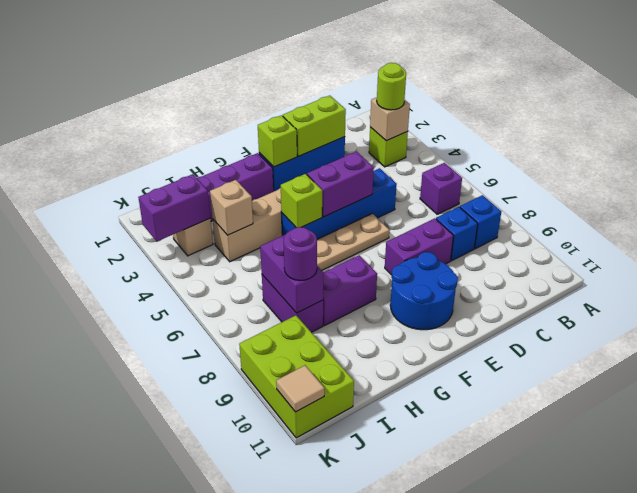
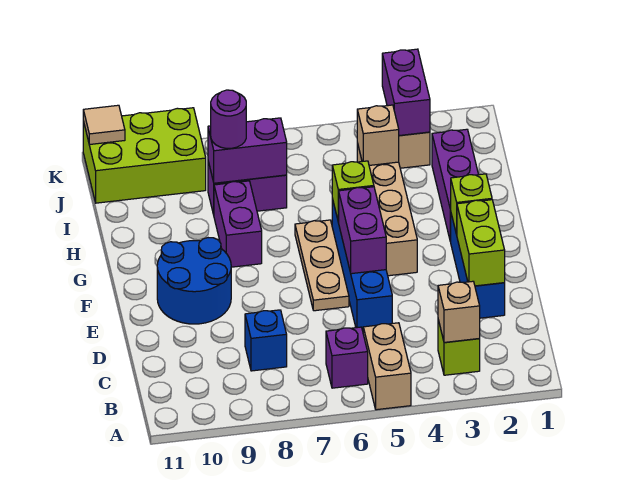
none -> tan brick A5:B5 level 1
lime round brick B3 level 3 -> none
blue brick B8 level 1 -> none
purple brick D8:E8 level 1 -> none

